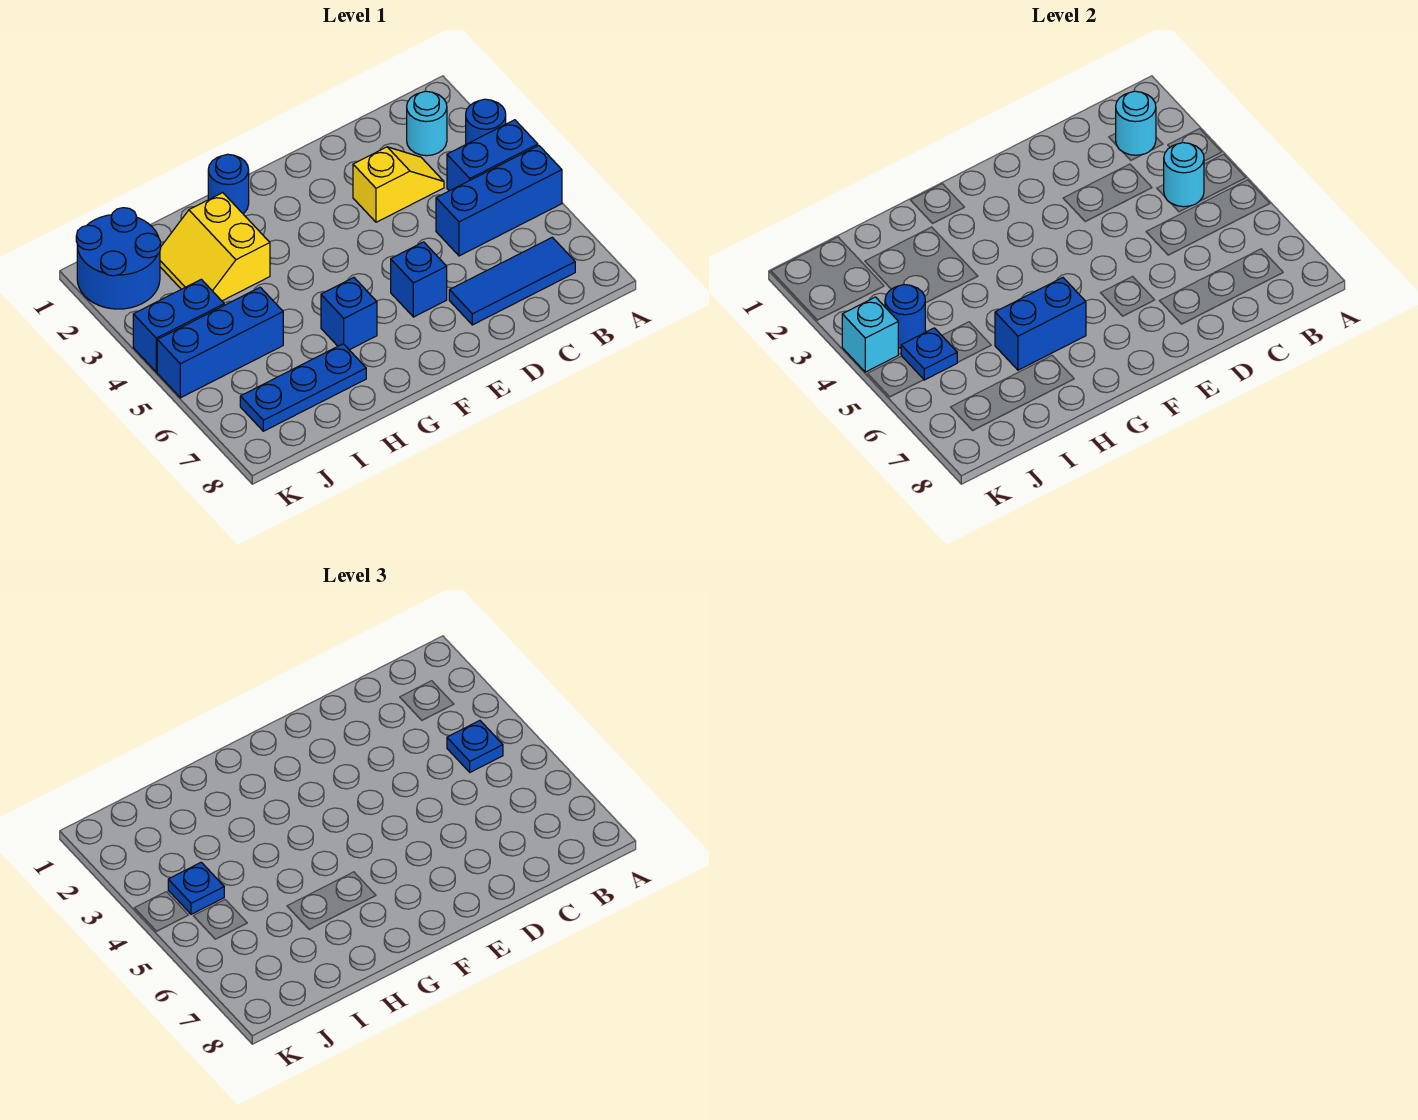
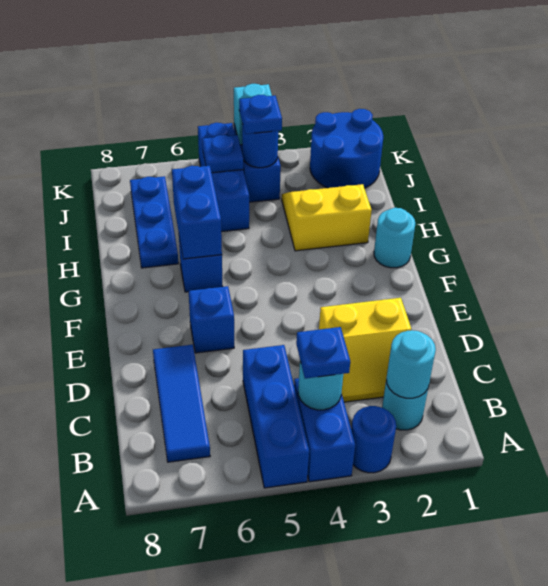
yellow slope C3:D3 level 1 top D -> yellow slope C2:D3 level 1 top D
blue round brick G1 level 1 -> cyan round brick G1 level 1

